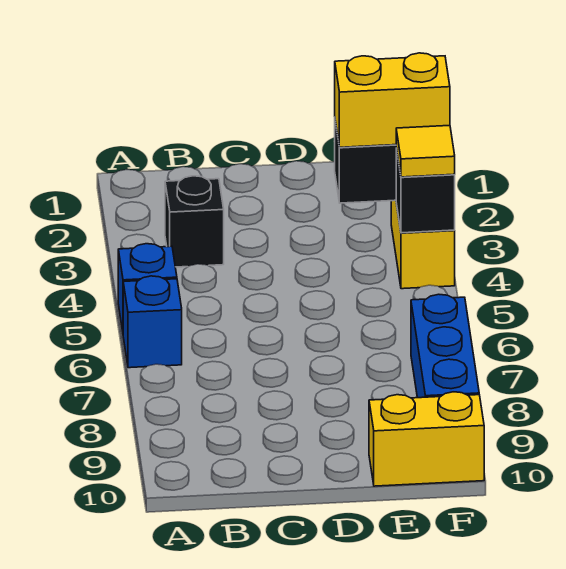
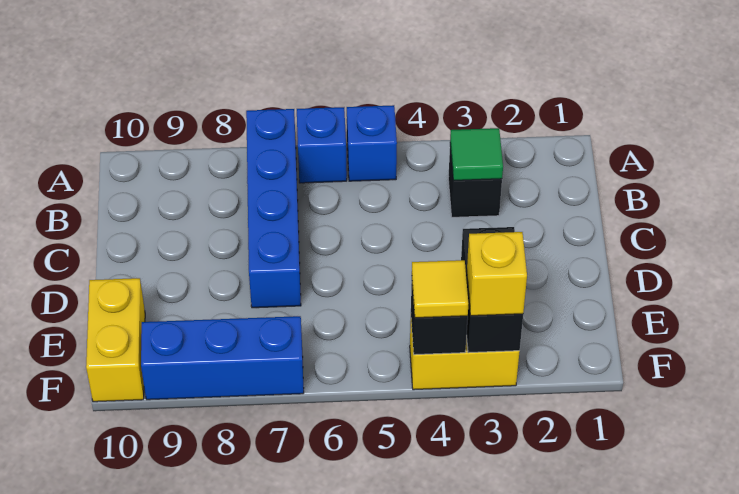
none -> blue brick A7:D7 level 1
none -> green tile B3 level 2
yellow brick E3:F3 level 3 -> yellow brick F3 level 3

